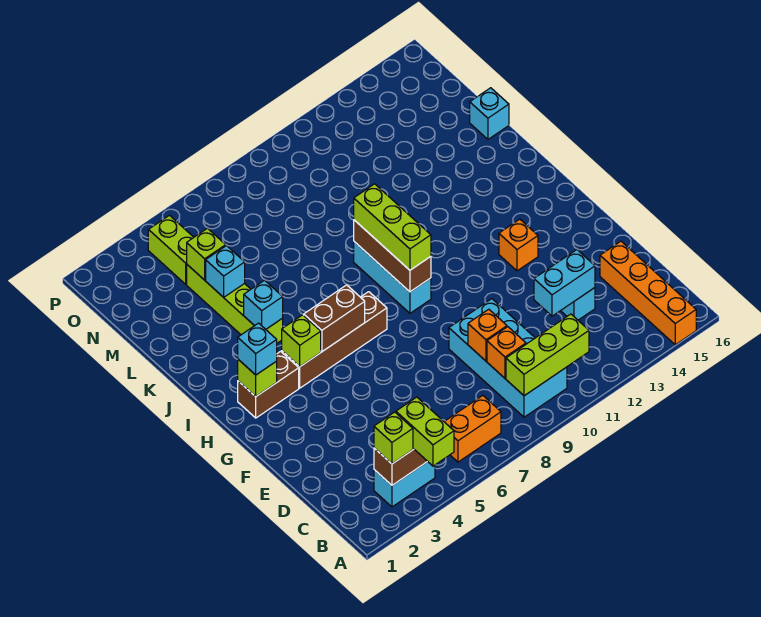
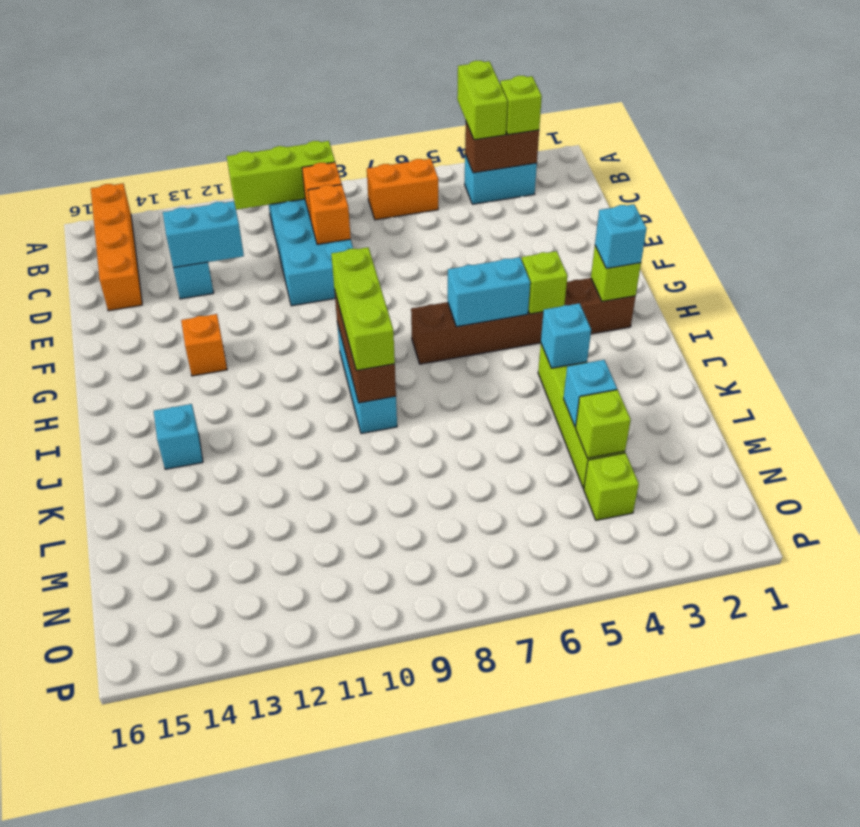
brown brick H5:H6 level 2 -> cyan brick H5:H6 level 2
cyan brick L16 level 1 -> cyan brick J14 level 1
lime brick N4:O4 level 1 -> lime brick N4 level 1

